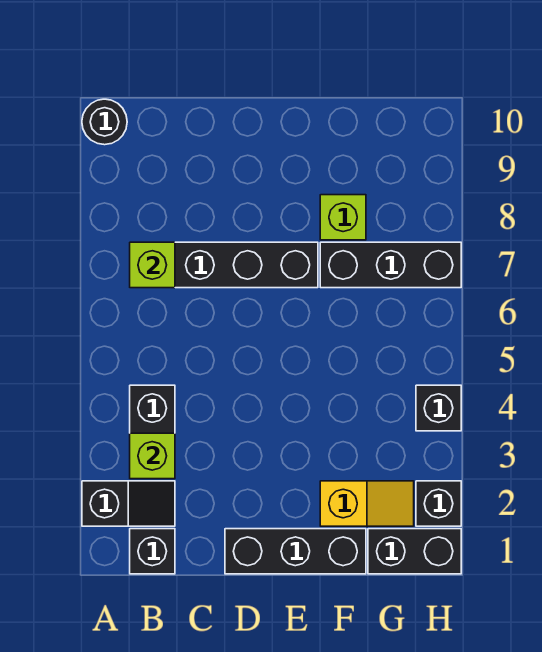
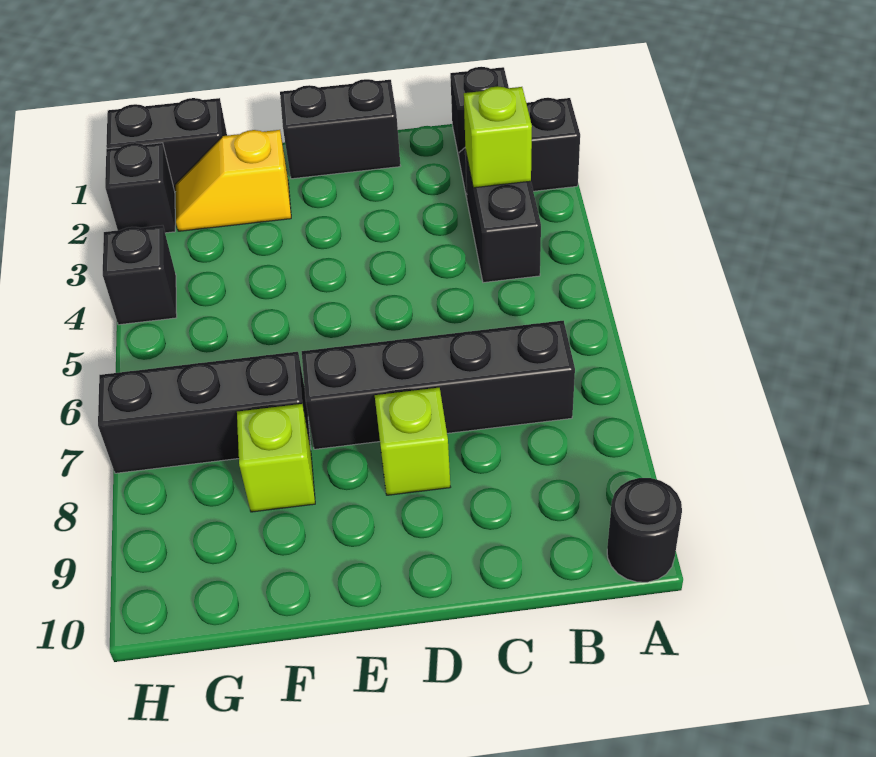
lime brick B7 level 2 -> lime brick D8 level 1
black brick D1:F1 level 1 -> black brick D1:E1 level 1

